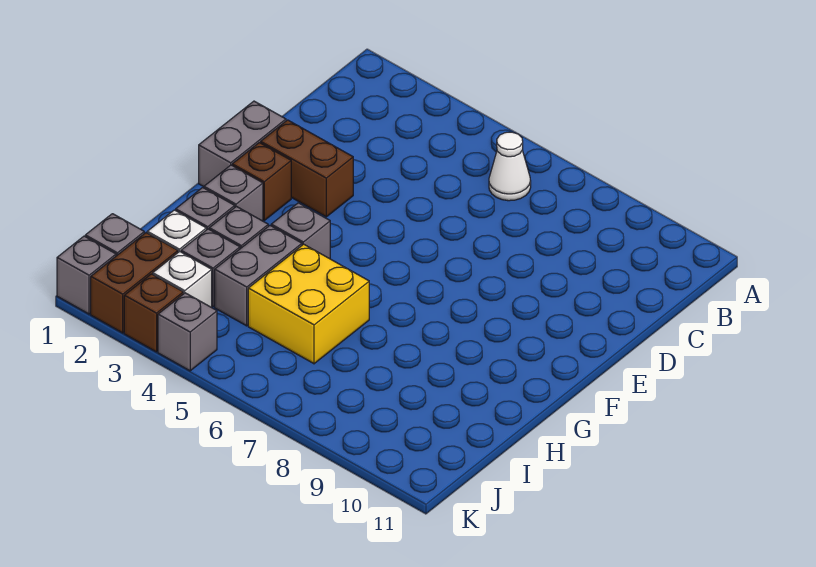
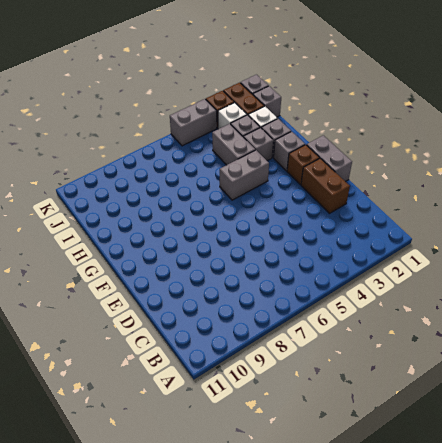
white cone B6 level 1 -> none
brown brick E2:E3 level 1 -> brown brick D2:E2 level 1
grey brick G4 level 1 -> grey brick G4:G5 level 1
yellow brick H5:I6 level 1 -> none
grey brick K4 level 1 -> grey brick K4:K5 level 1

